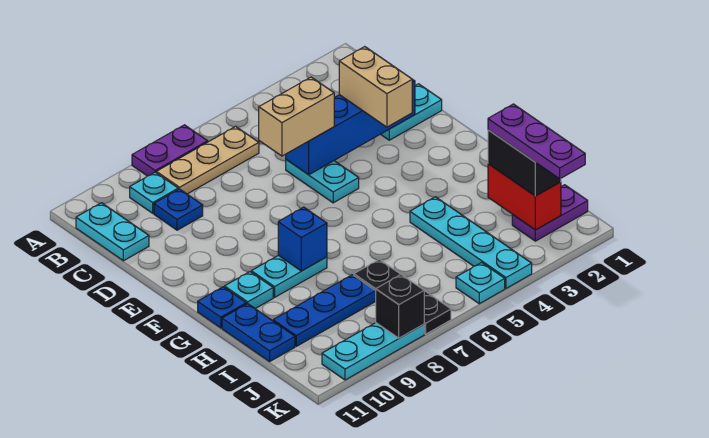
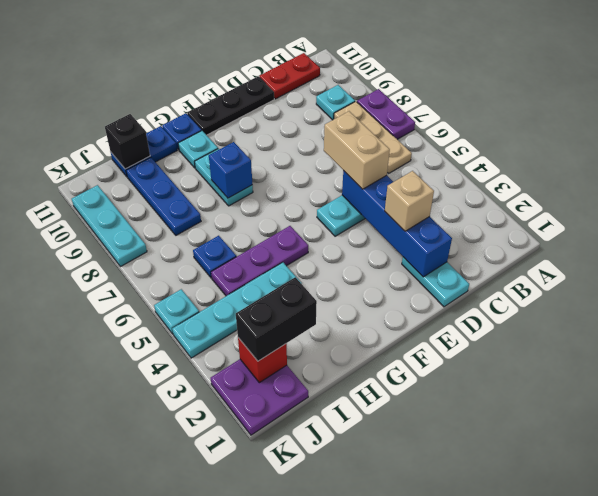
cyan plate B11:C11 level 1 -> red plate B11:C11 level 1
blue plate C9 level 1 -> blue plate I6 level 1
tan brick D3:E3 level 3 -> tan brick D3 level 3
red brick I2:J2 level 2 -> red brick J2 level 2
purple plate I2:K2 level 4 -> purple plate G5:I5 level 1
black plate I7:K7 level 1 -> black plate D11:F11 level 1
purple plate J1:J2 level 1 -> purple plate J1:K2 level 1
black brick K8 level 2 -> black brick I11 level 2

